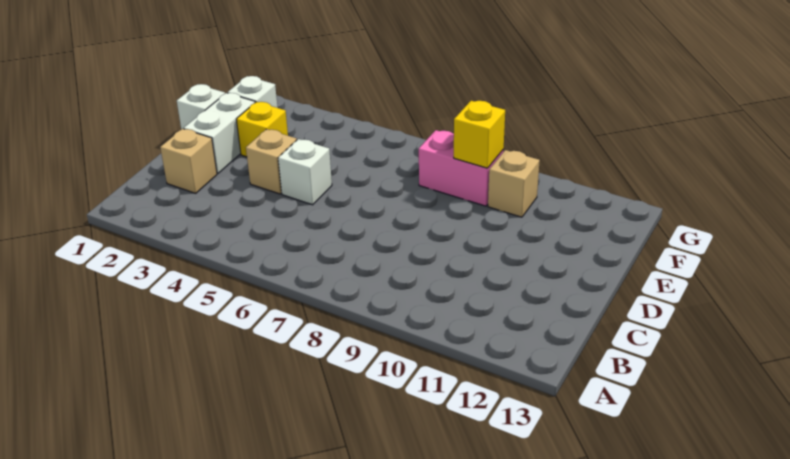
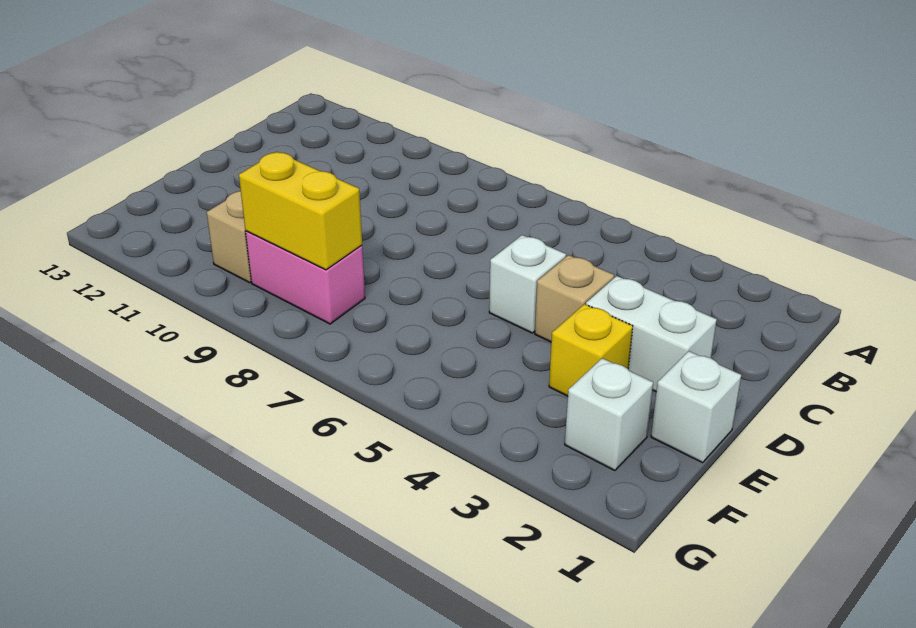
tan brick C2 level 1 -> none
white brick D2:E2 level 1 -> white brick D2:D3 level 1
yellow brick F9 level 2 -> yellow brick F8:F9 level 2

